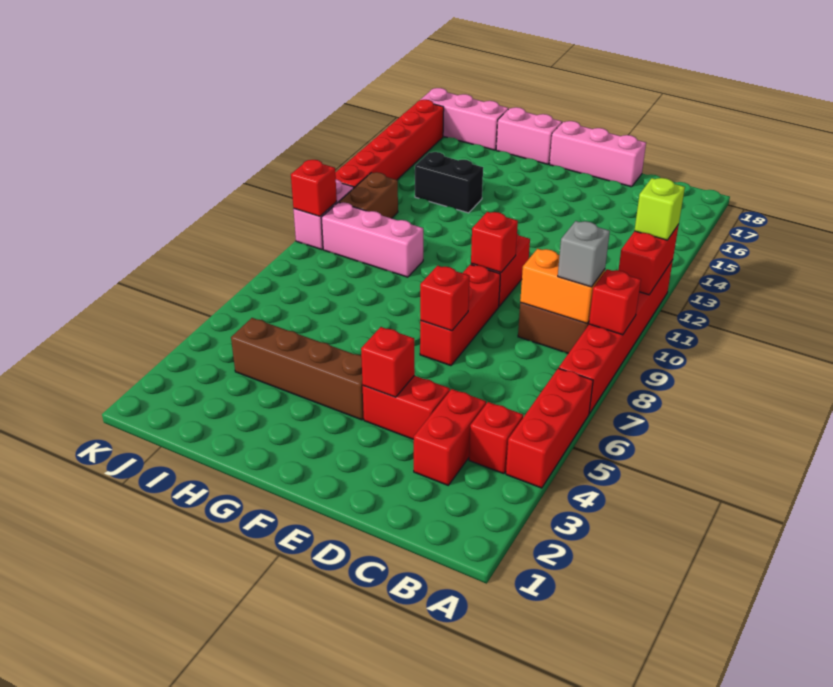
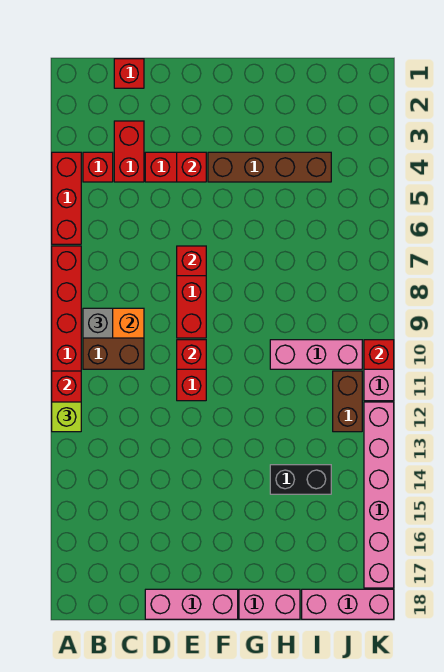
red brick A9 level 2 -> red brick C1 level 1
red brick K12:K17 level 1 -> pink brick K12:K17 level 1

